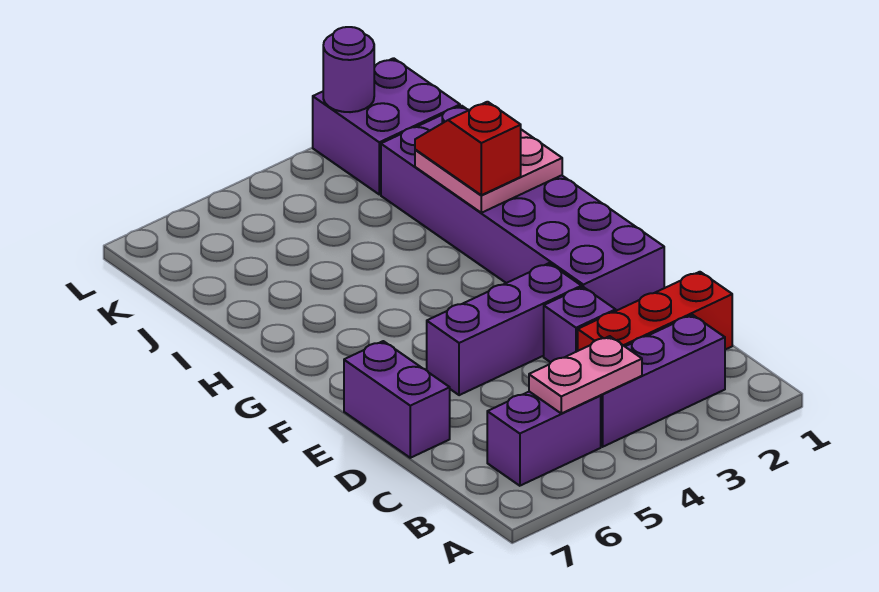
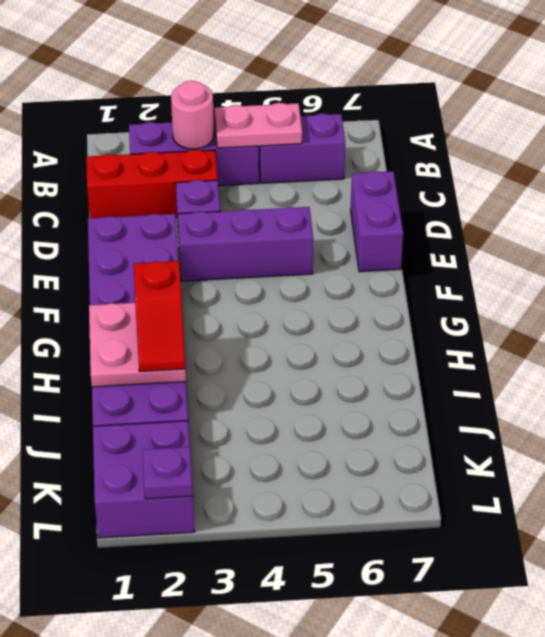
none -> pink round brick B3 level 2
purple round brick L2 level 2 -> purple plate L2 level 2

